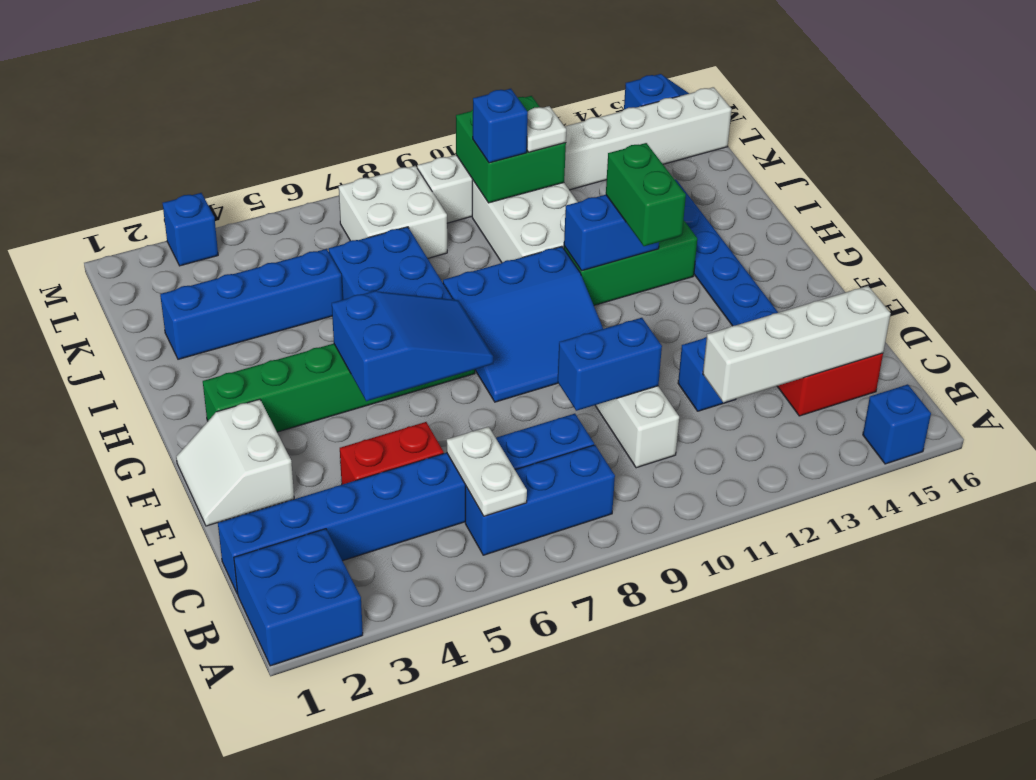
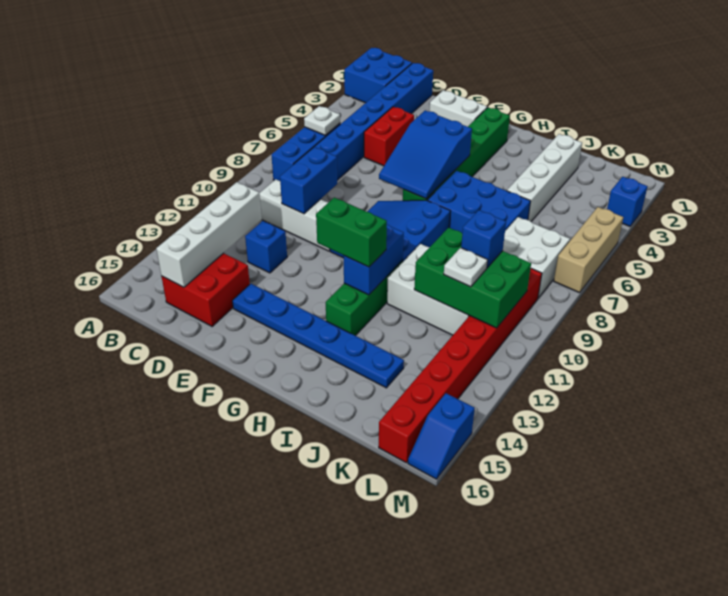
blue brick A15 level 1 -> none
white plate B6:C6 level 2 -> white plate B6 level 2
blue brick J2:J5 level 1 -> white brick J2:J5 level 1
green brick K10:L11 level 2 -> green brick J10:L11 level 2
white brick L9:L16 level 1 -> red brick L9:L16 level 1
none -> tan brick M5:M7 level 1

